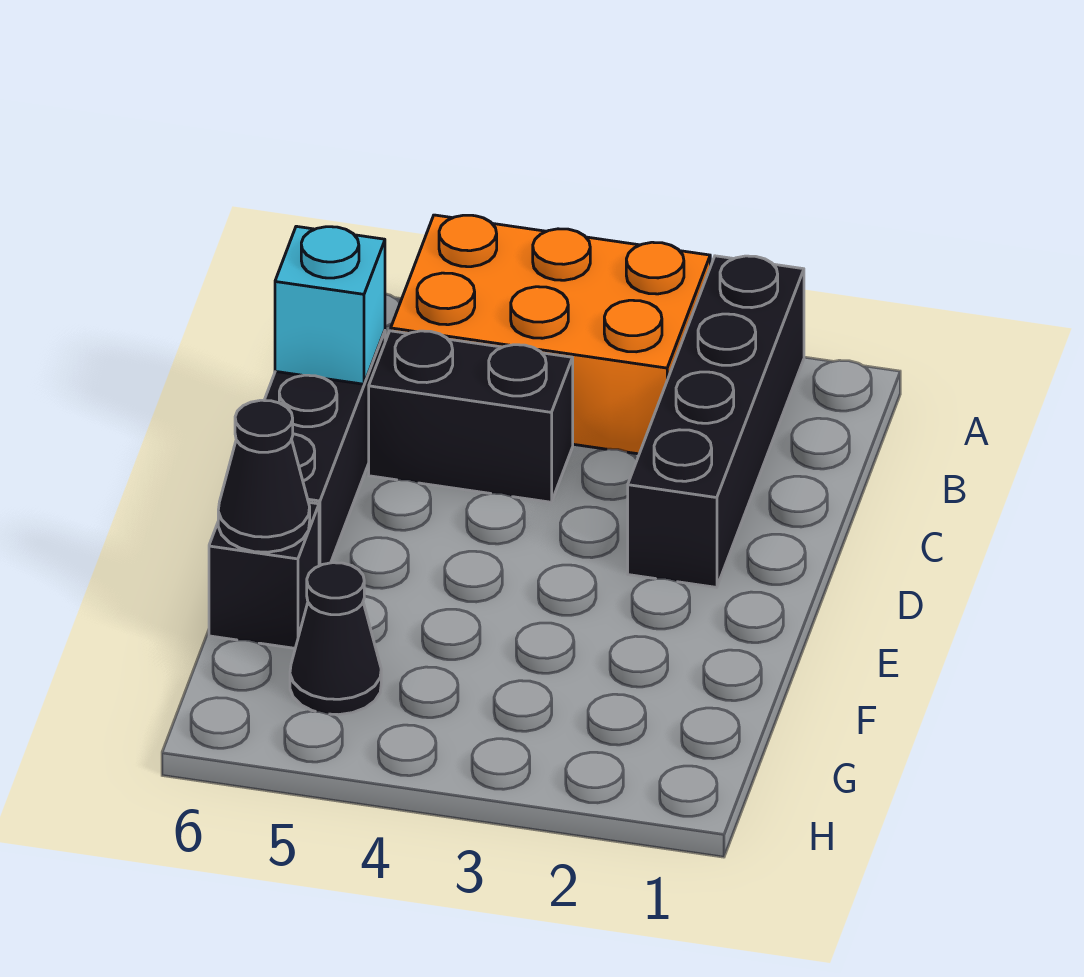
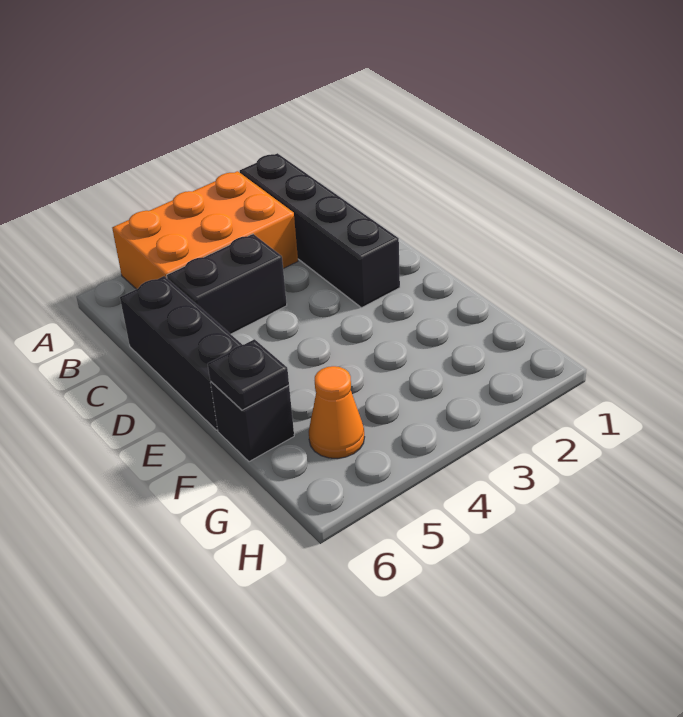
cyan brick C6 level 2 -> none
black cone F6 level 2 -> black plate F6 level 2
black cone G5 level 1 -> orange cone G5 level 1

